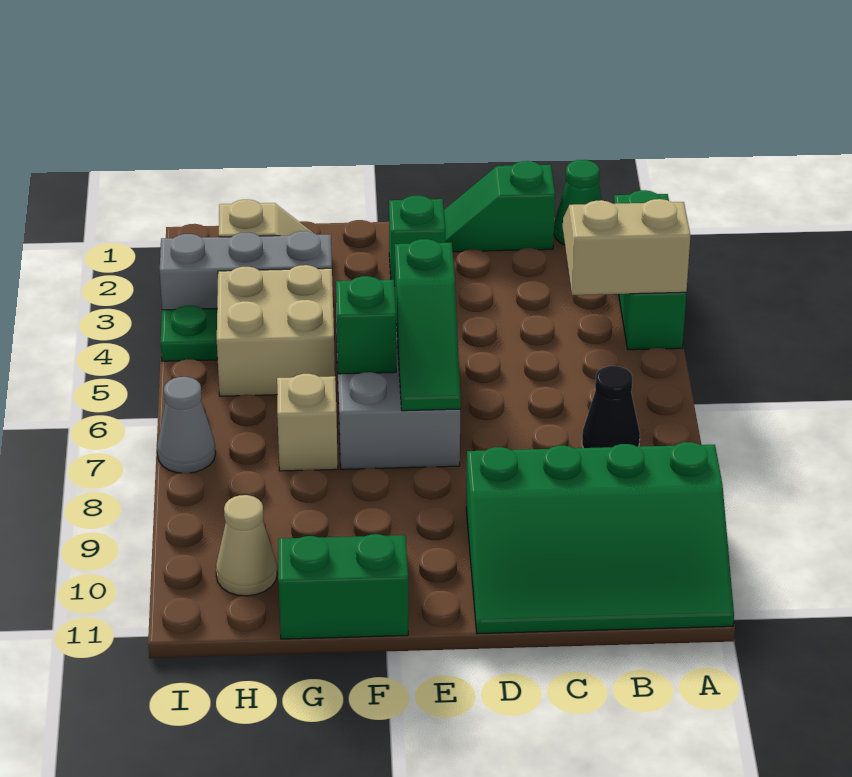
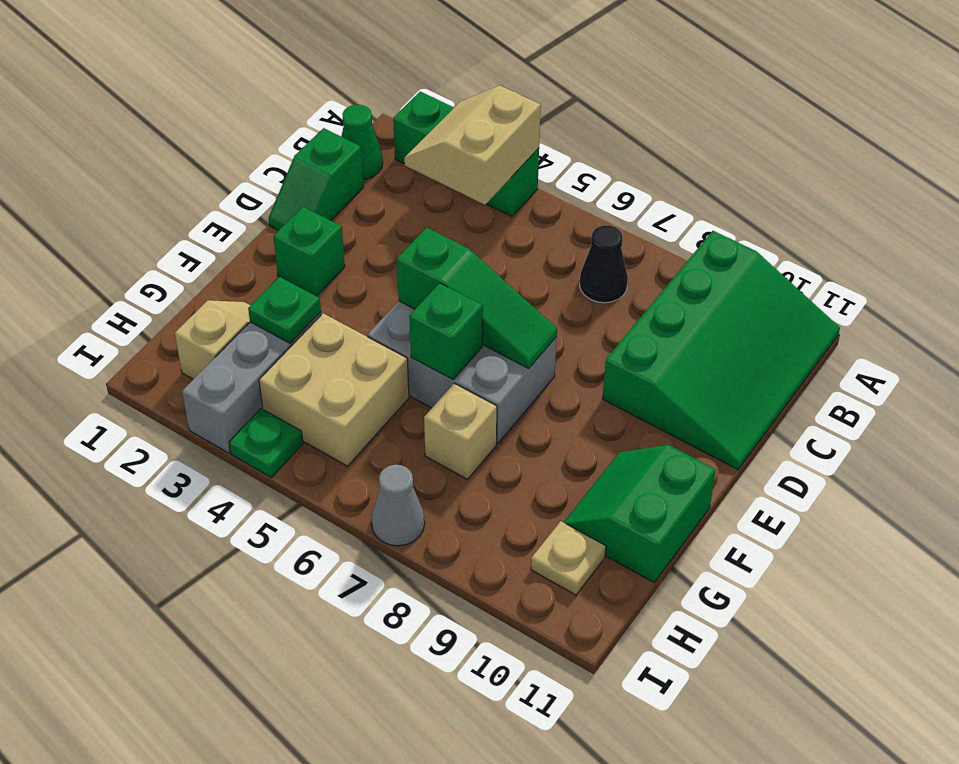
none -> green plate G3 level 2
tan cone H10 level 1 -> tan plate H10 level 1

